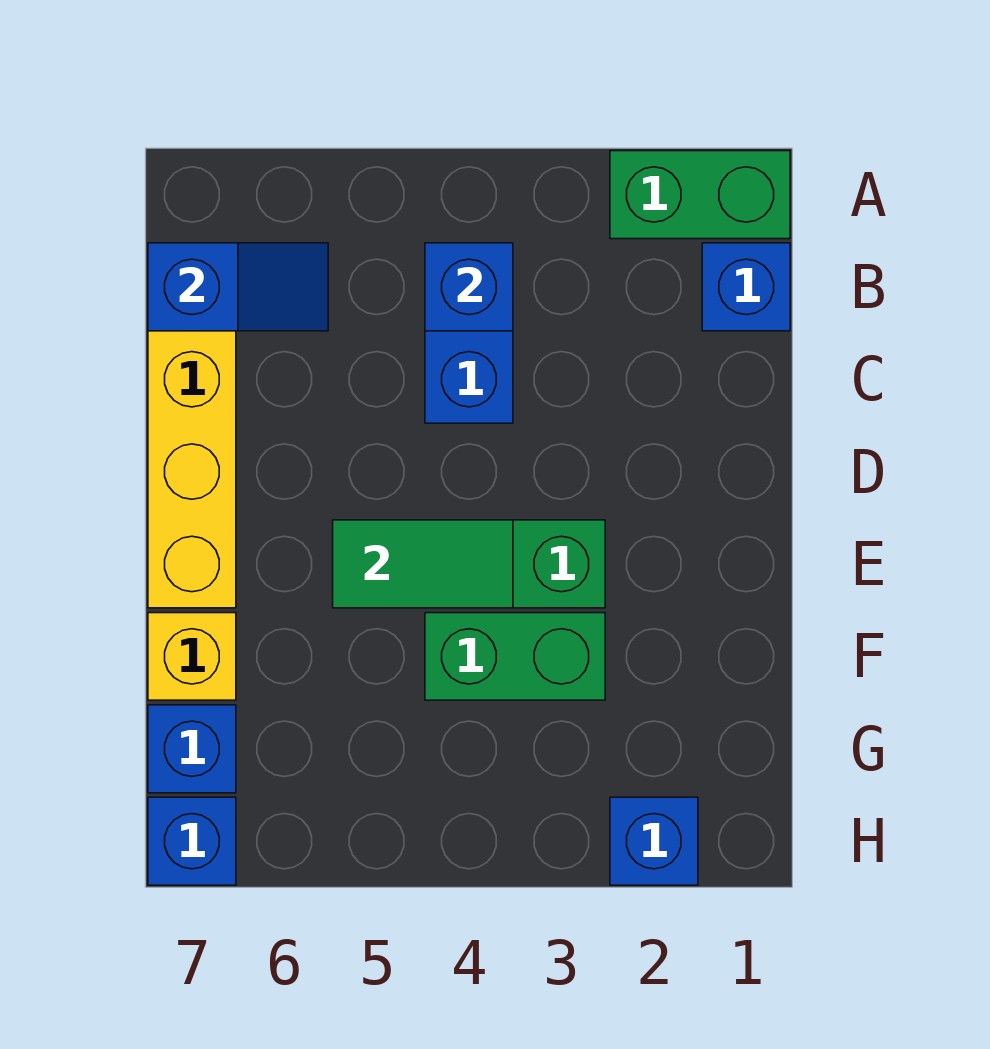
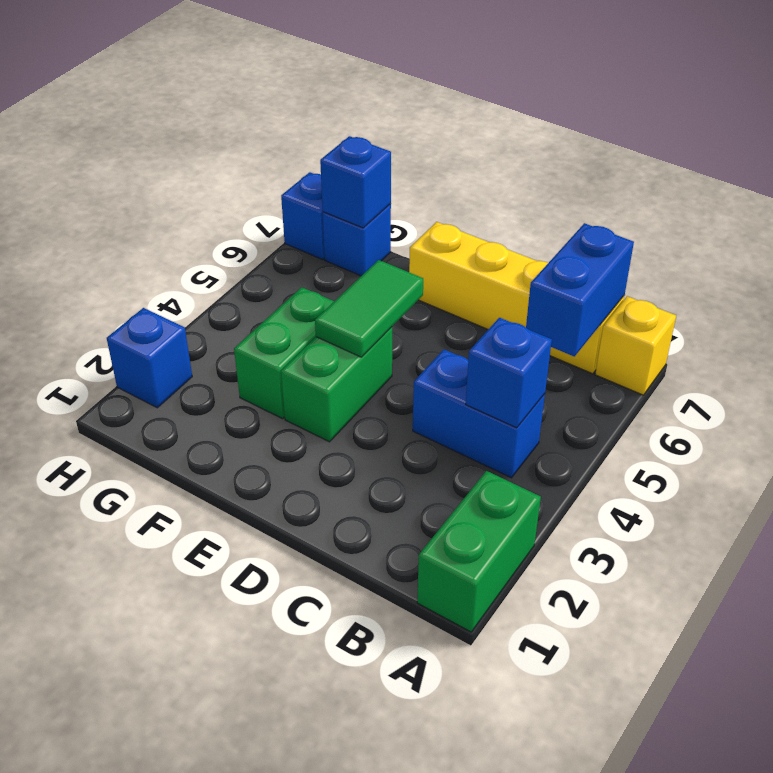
blue brick B1 level 1 -> blue brick G7 level 2
blue slope B6:B7 level 2 top 7 -> blue brick B6:B7 level 2
yellow brick F7 level 1 -> yellow brick A7 level 1

